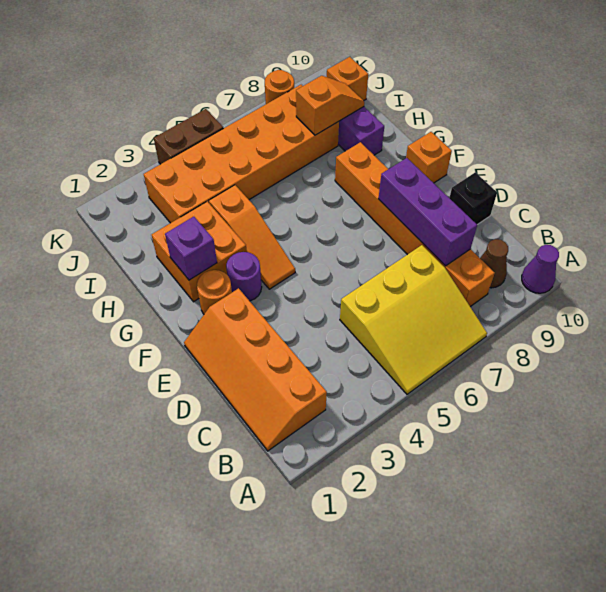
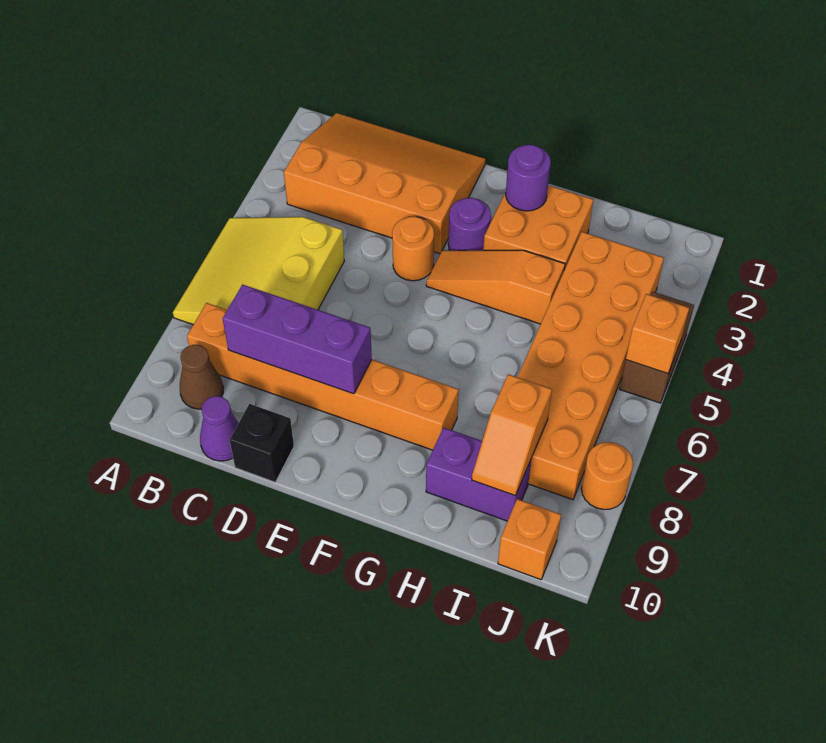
purple cone A10 level 1 -> purple cone C10 level 1
orange slope B1:E2 level 1 top 2 -> orange slope B1:E3 level 1 top 3
orange round brick F2 level 1 -> orange round brick E4 level 1
orange brick F10 level 1 -> orange brick K5 level 2
purple brick G2 level 2 -> purple round brick G2 level 2

